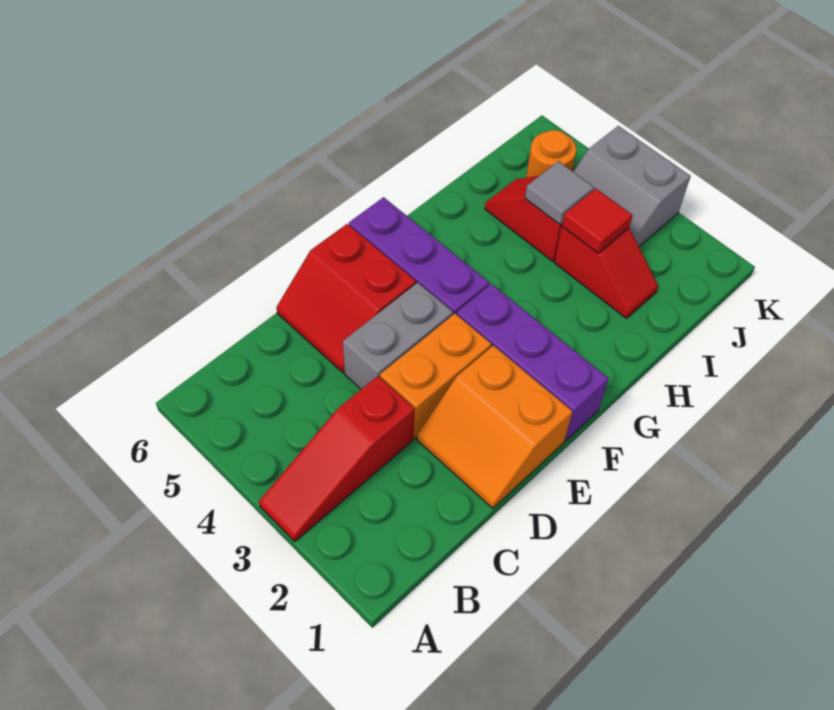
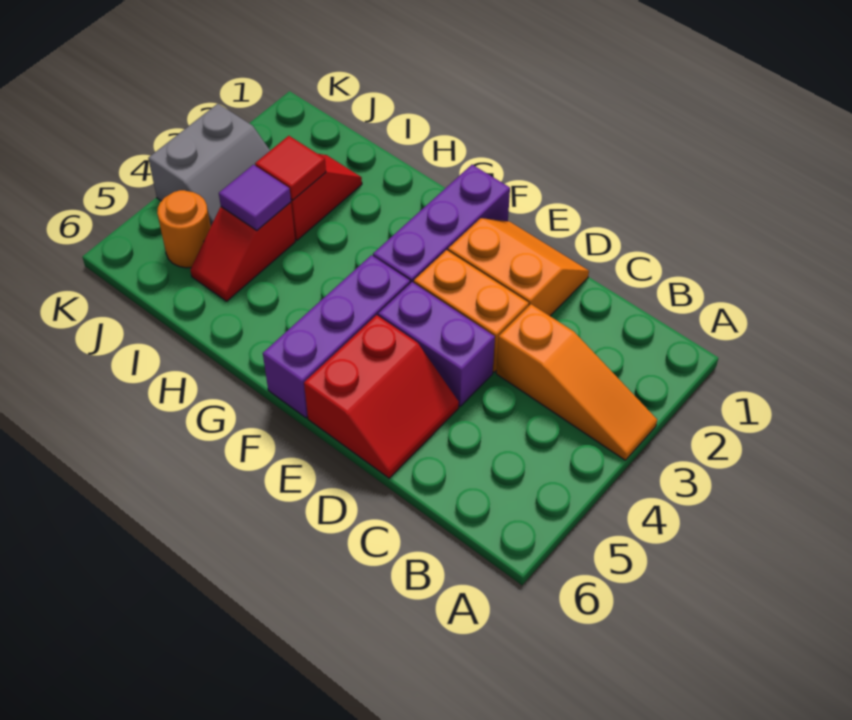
red slope A3:C3 level 1 top C -> orange slope A3:C3 level 1 top C
orange slope D1:E2 level 1 top E -> orange slope D1:E2 level 1 top 2
grey brick D4:E4 level 1 -> purple brick D4:E4 level 1
grey tile I4 level 2 -> purple tile I4 level 2

